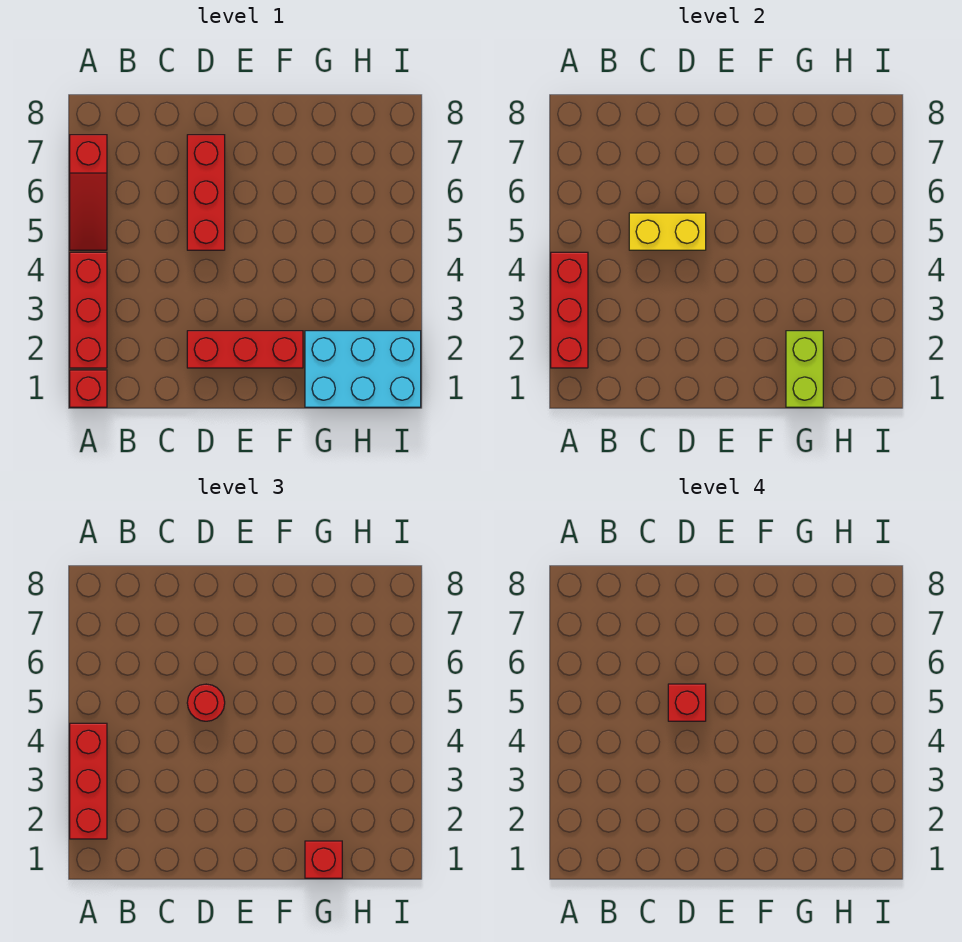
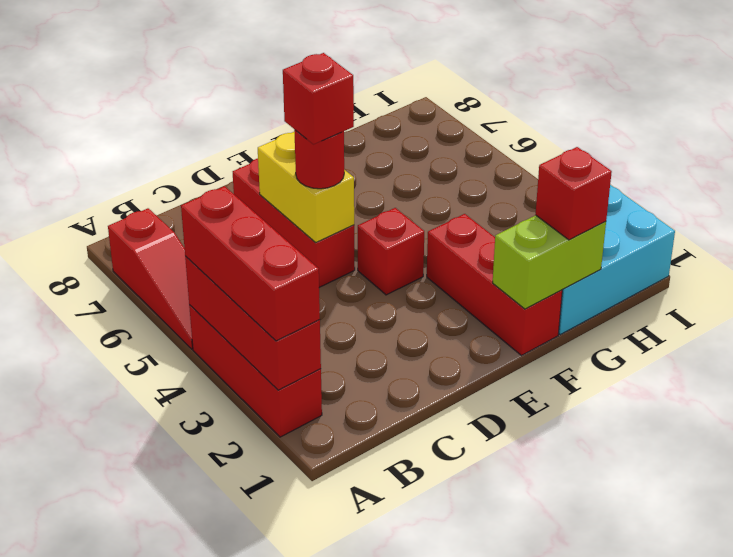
red brick A1 level 1 -> red brick E4 level 1
yellow brick C5:D5 level 2 -> yellow brick D5:D6 level 2
red brick D2:F2 level 1 -> red brick F1:F3 level 1
lime brick G1:G2 level 2 -> lime brick F1:G1 level 2

